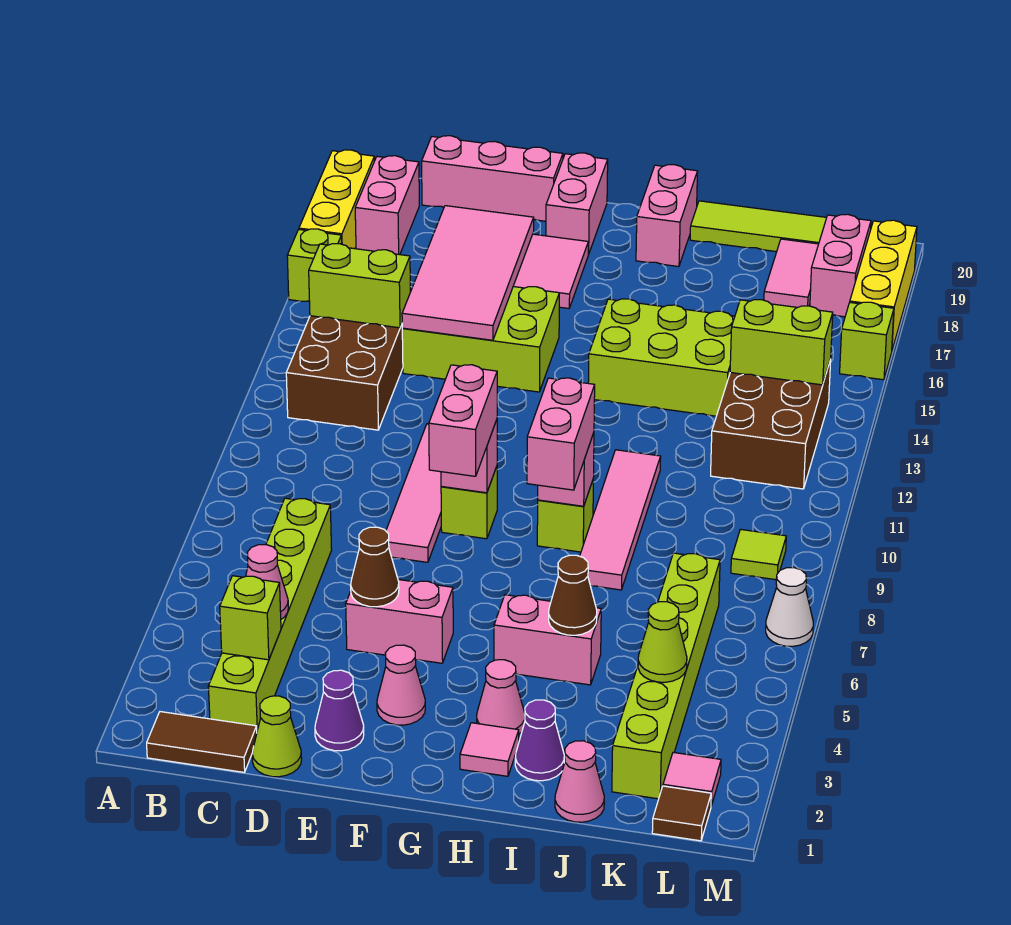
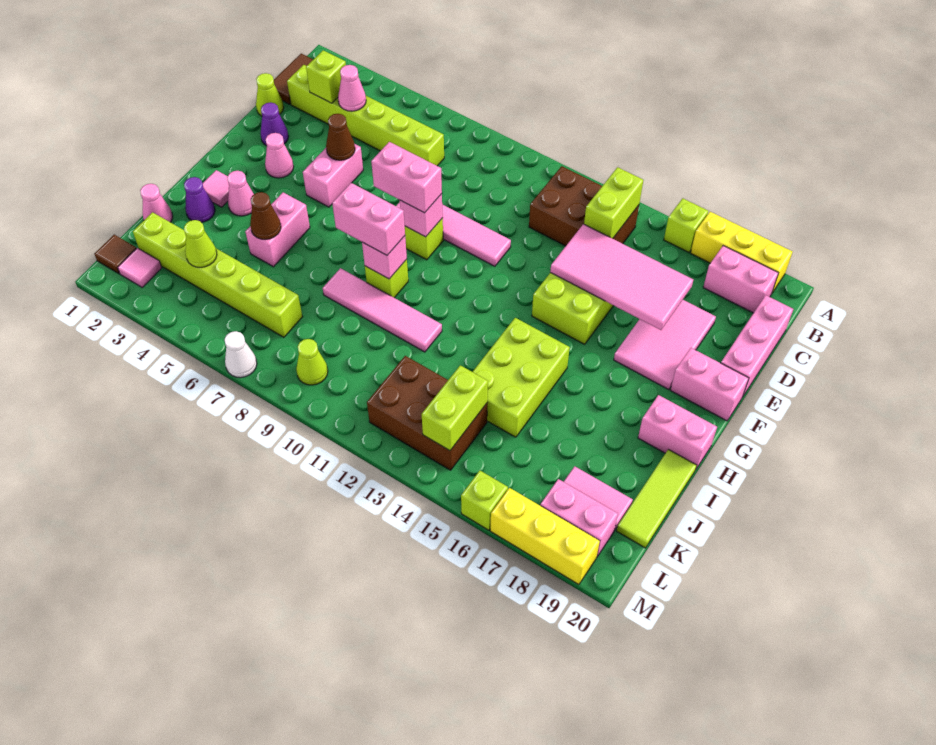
lime tile L9 level 1 -> lime cone L9 level 1

